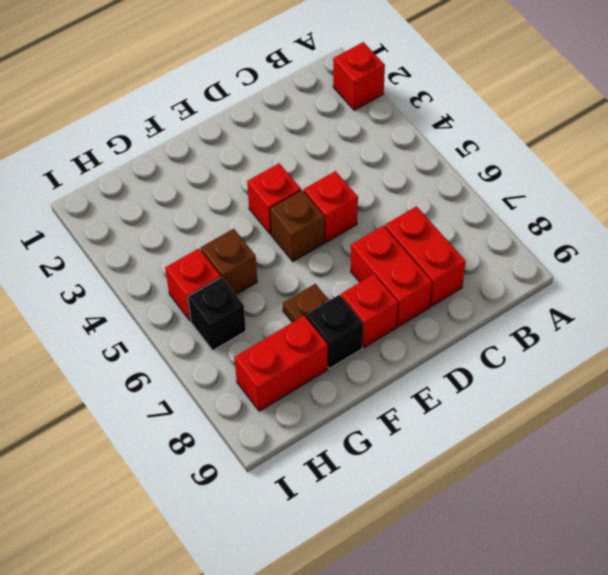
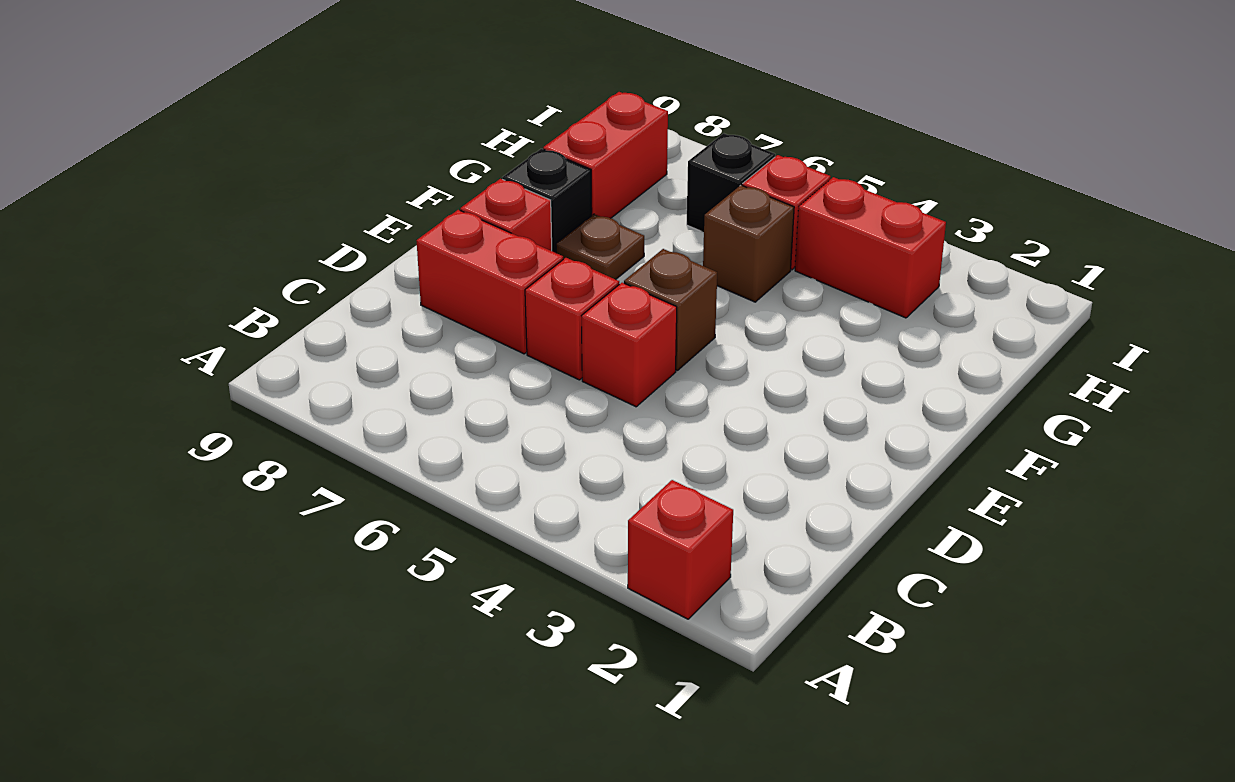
red brick C7:C8 level 1 -> red brick H3:H4 level 1
red brick E4 level 1 -> red brick D6 level 1

